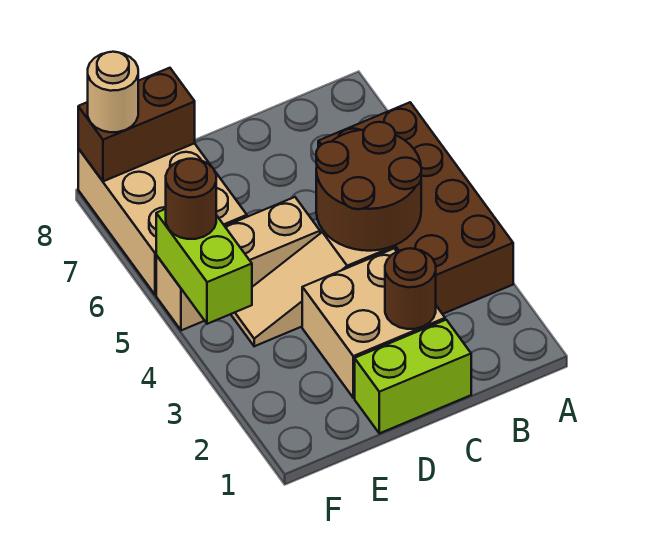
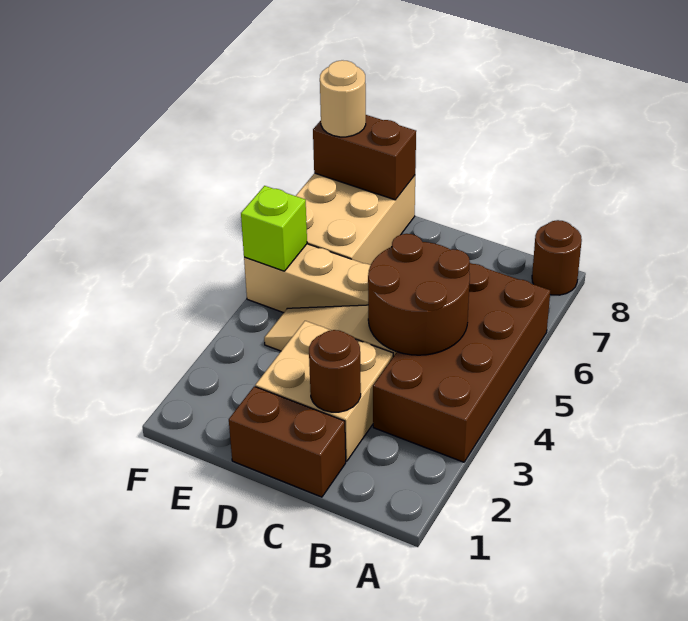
lime brick C1:D1 level 1 -> brown brick C1:D1 level 1
lime brick F4:F5 level 2 -> lime brick F5 level 2
brown round brick F5 level 3 -> brown round brick A8 level 1

